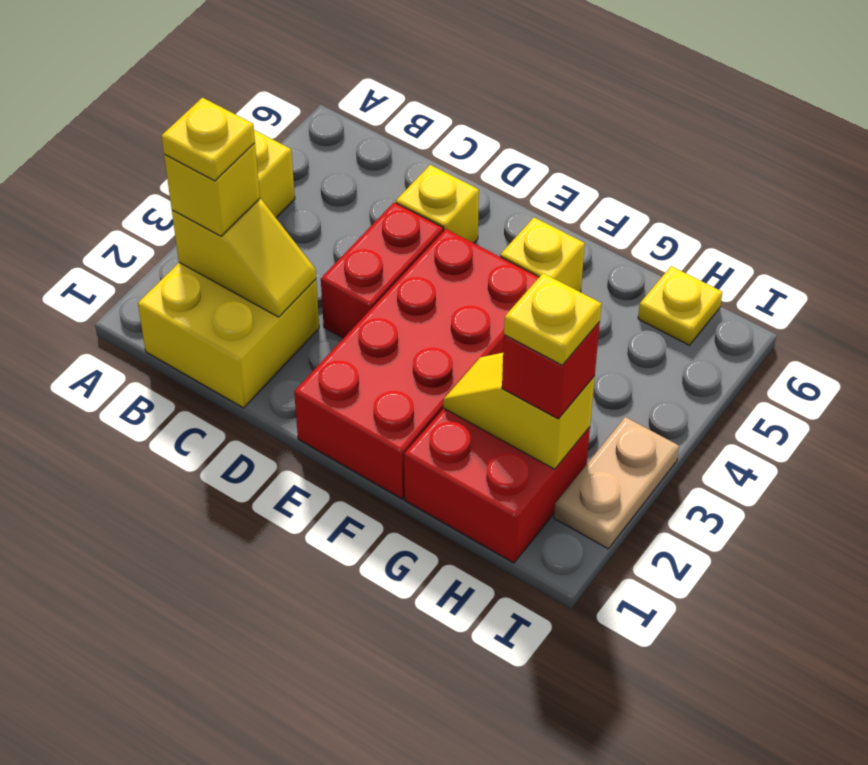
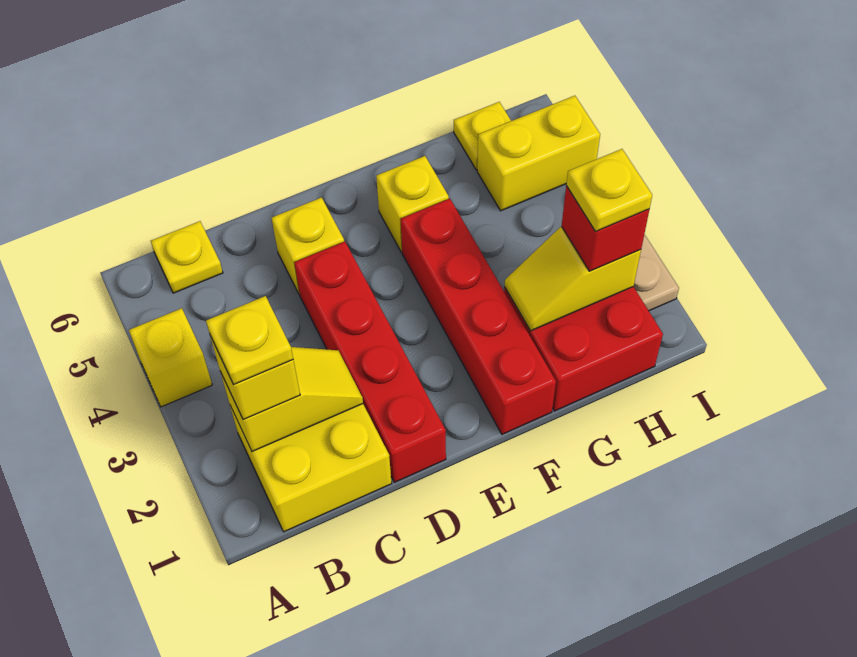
none -> yellow plate B6 level 1
red brick D3:D4 level 1 -> red brick D1:D4 level 1
red brick E1:F4 level 1 -> red brick F1:F4 level 1
none -> yellow brick H5:I5 level 1

